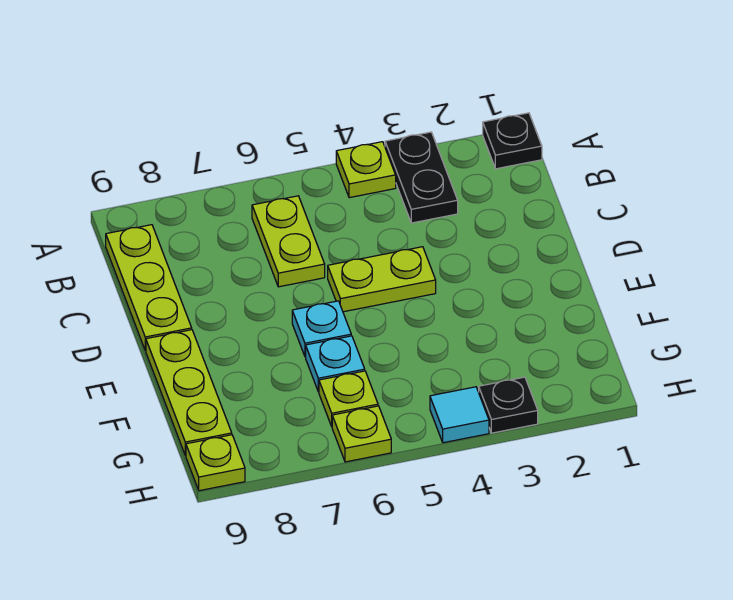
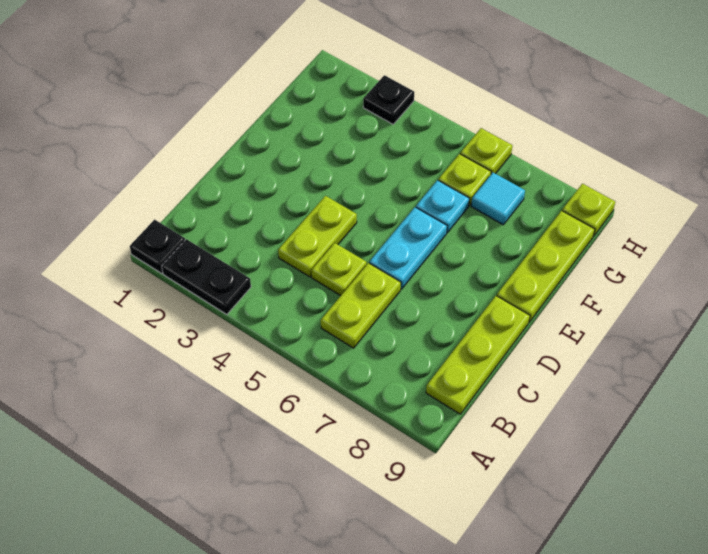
black plate A3:B3 level 1 -> black plate A2:A3 level 1
lime plate A4 level 1 -> lime plate C5 level 1
lime plate D4:D5 level 1 -> lime plate C4:D4 level 1
cyan plate E6 level 1 -> cyan plate D6:E6 level 1
cyan tile H4 level 1 -> cyan tile G7 level 1

